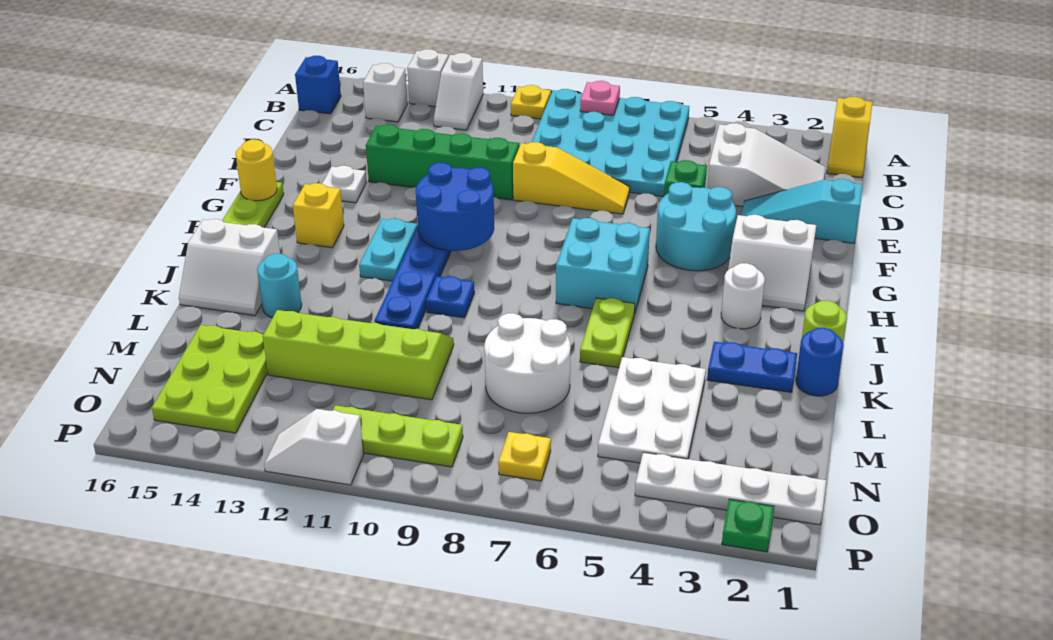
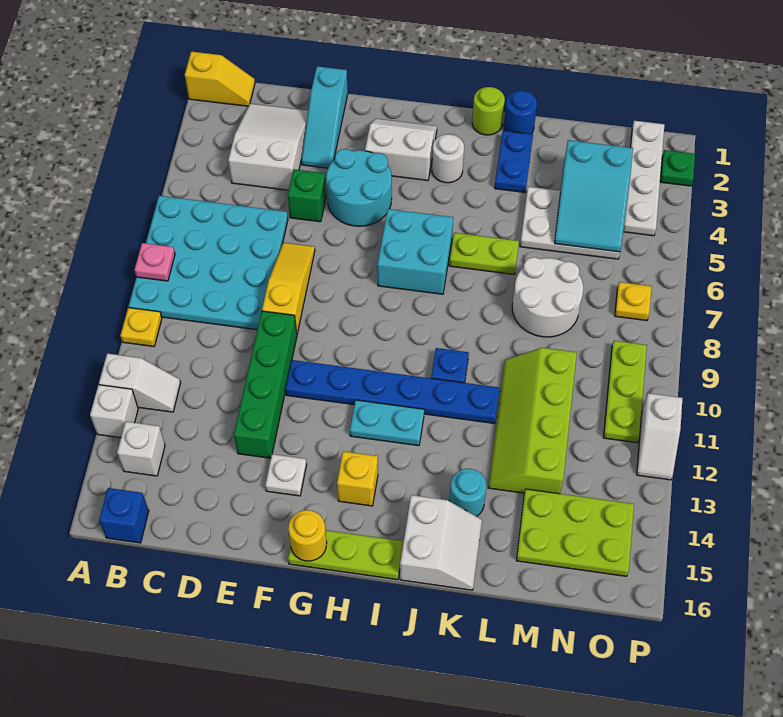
white slope G2:H3 level 1 top G -> white slope G2:H3 level 1 top 3
blue round brick G10:H11 level 2 -> none
none -> cyan slope M3:N5 level 2 top 3

